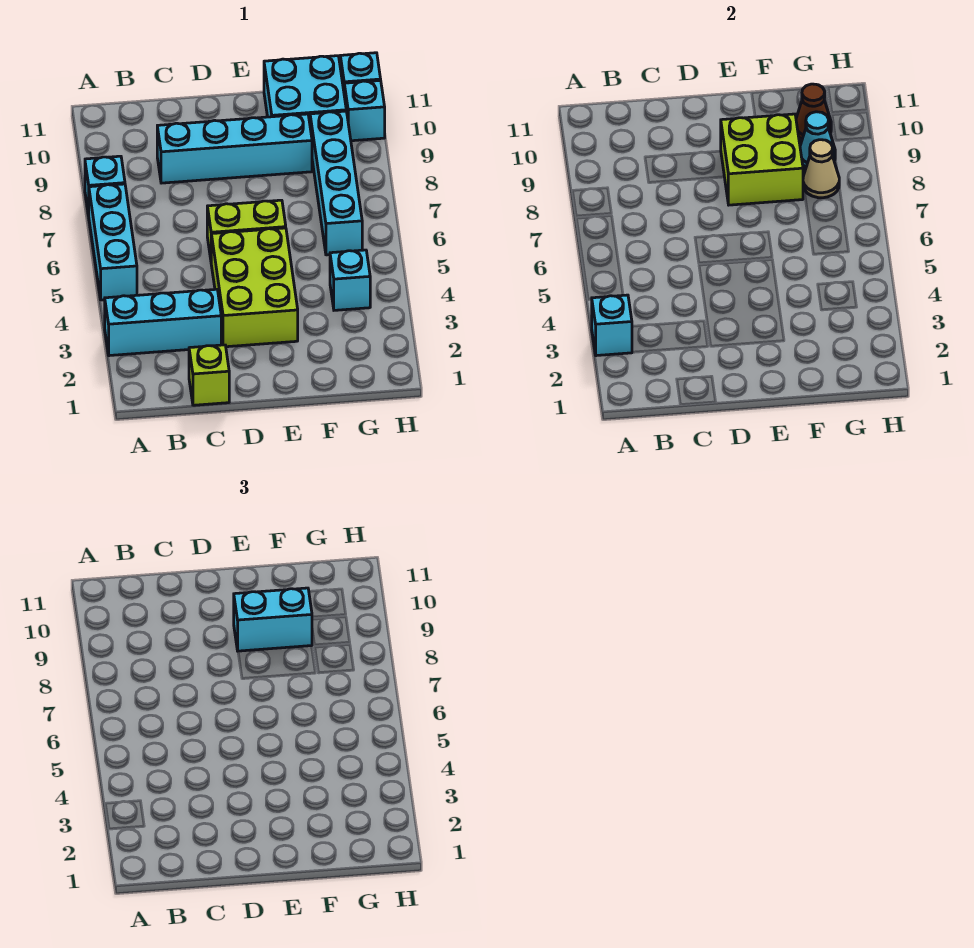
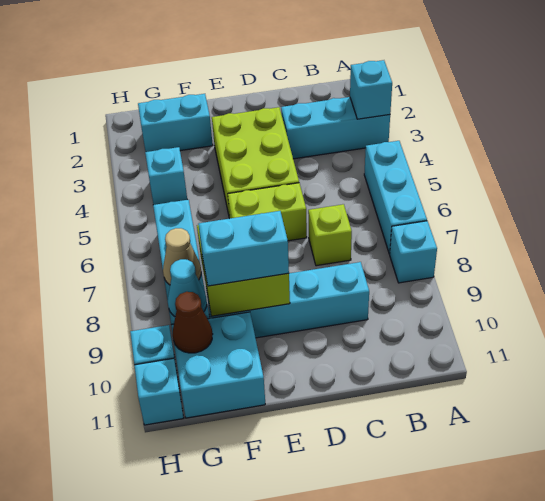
lime brick C1 level 1 -> lime brick C7 level 1
none -> cyan brick F2:G2 level 1

